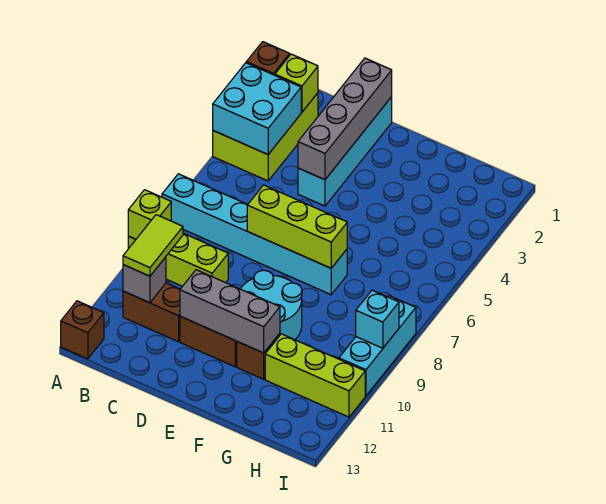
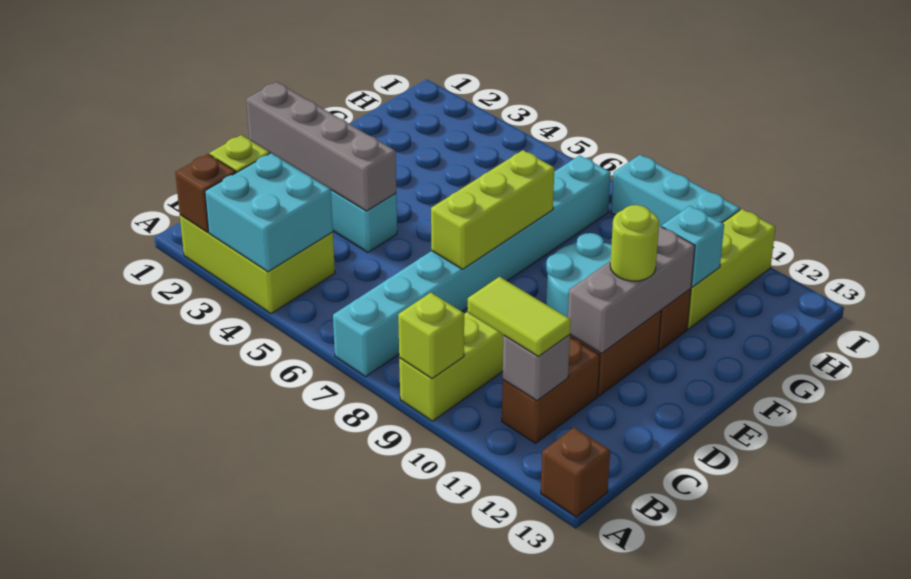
cyan brick A7:F7 level 1 -> cyan brick A7:H7 level 1
none -> lime round brick E11 level 3
cyan brick I9 level 2 -> cyan brick G11 level 2

